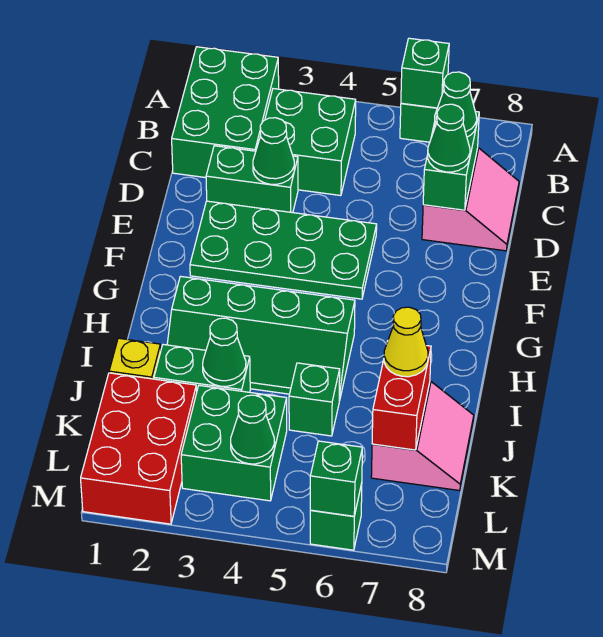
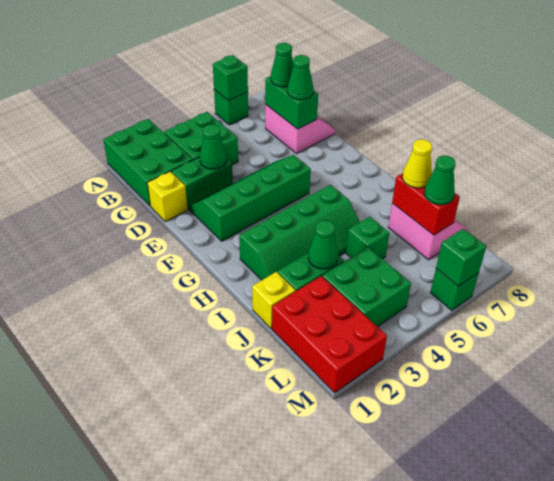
none -> yellow brick D1 level 1
green plate E2:F5 level 1 -> green slope E2:F5 level 1 top F
green cone L4 level 2 -> green cone K7 level 3

